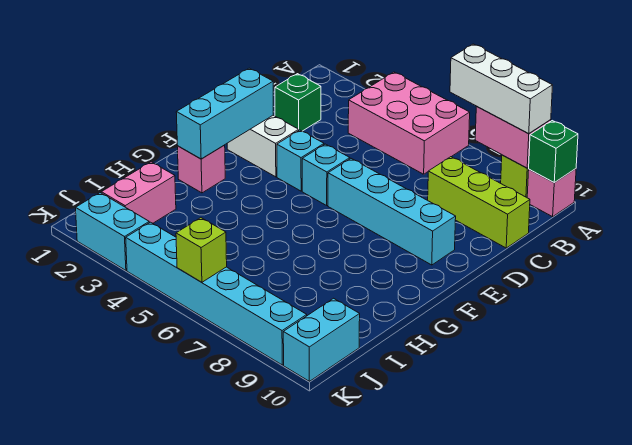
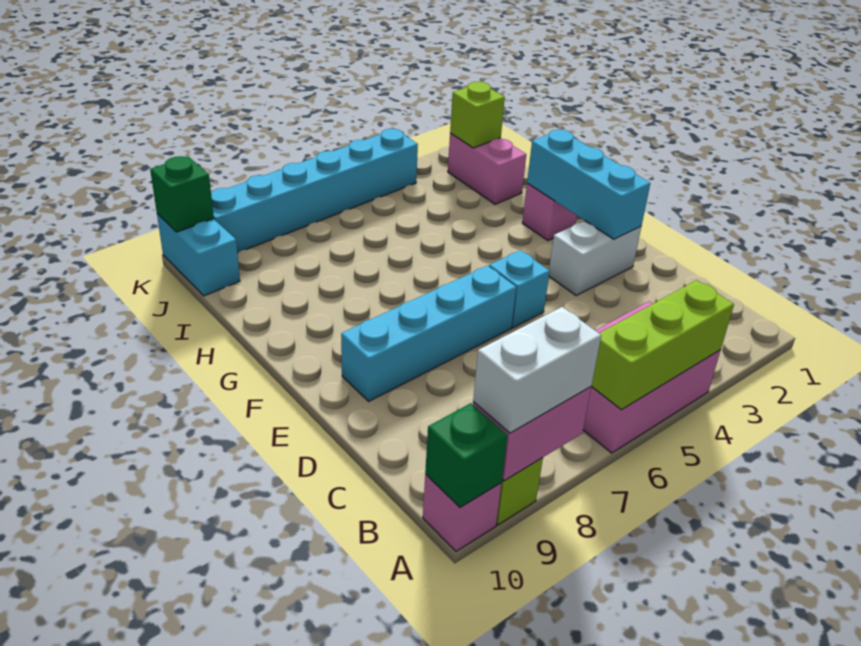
white brick A7:A9 level 3 -> white brick A8:A9 level 3
green brick C2 level 1 -> green brick K10 level 2
lime brick C8:C10 level 1 -> lime brick A4:A6 level 2
cyan brick E4 level 1 -> none
cyan brick K2:K3 level 1 -> none
lime brick K6 level 2 -> lime brick J2 level 2

